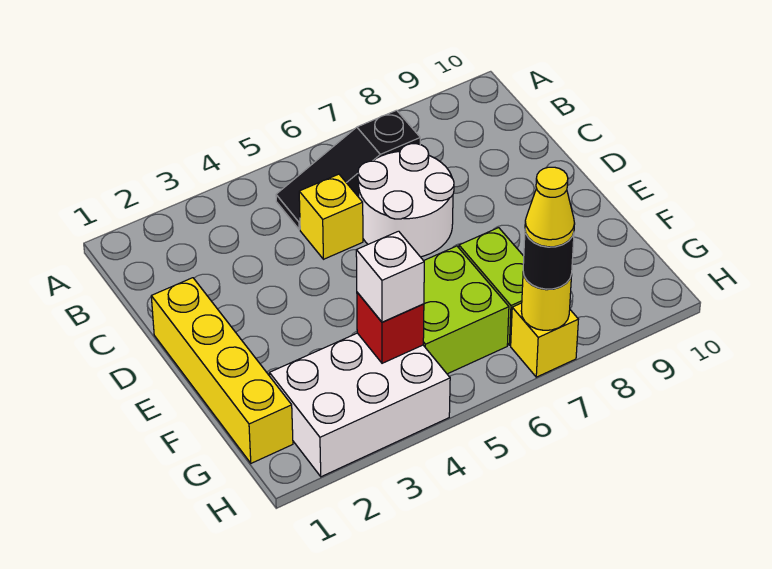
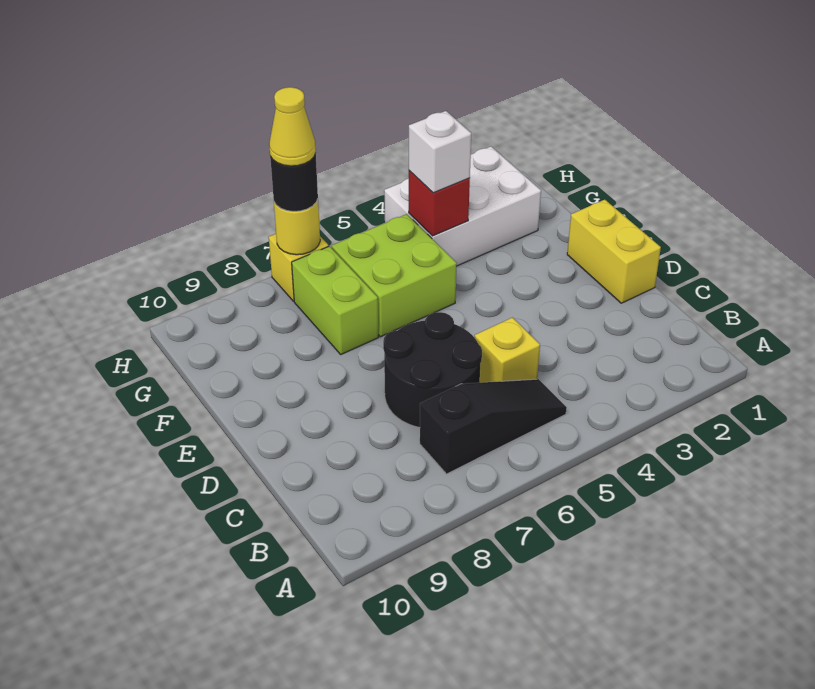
white round brick C6:D7 level 1 -> black round brick C6:D7 level 1
yellow brick D1:G1 level 1 -> yellow brick D1:E1 level 1

